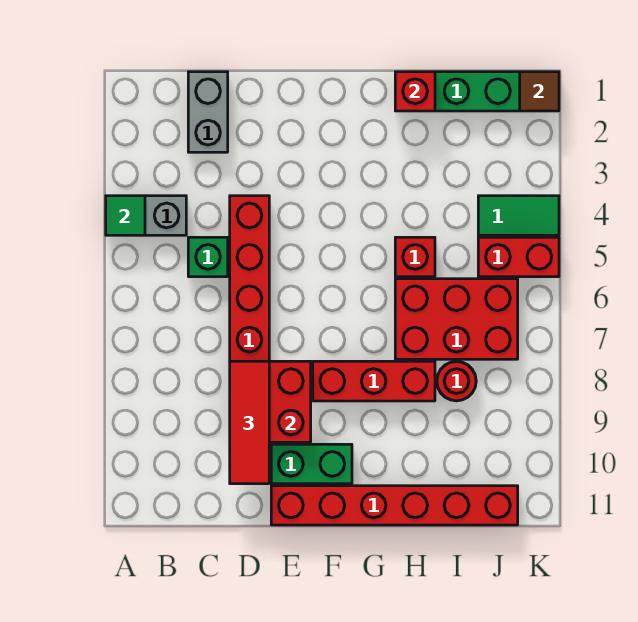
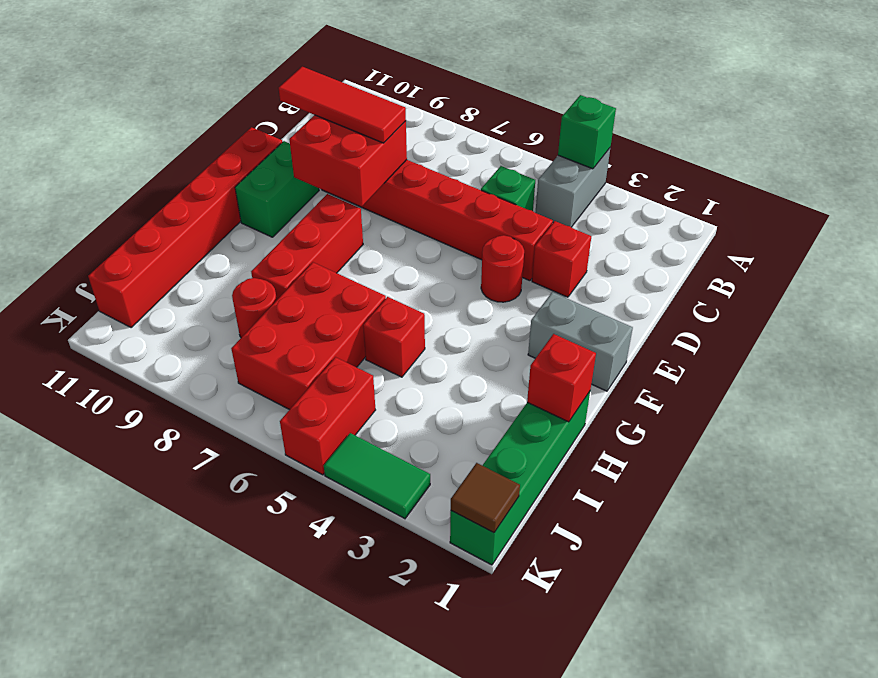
green tile A4 level 2 -> green brick A4 level 2
grey brick C1:C2 level 1 -> grey brick F1:F2 level 1
none -> red brick D3 level 1
none -> red round brick E4 level 1
green tile J4:K4 level 1 -> green tile K3:K4 level 1

